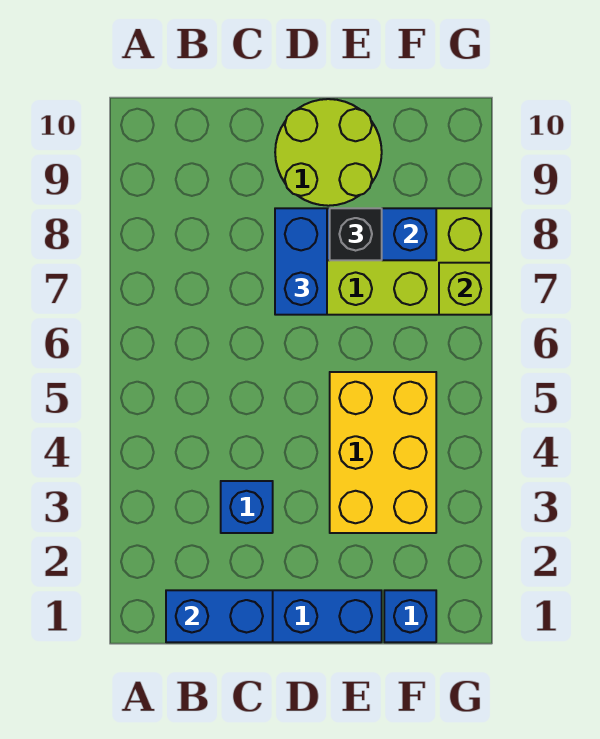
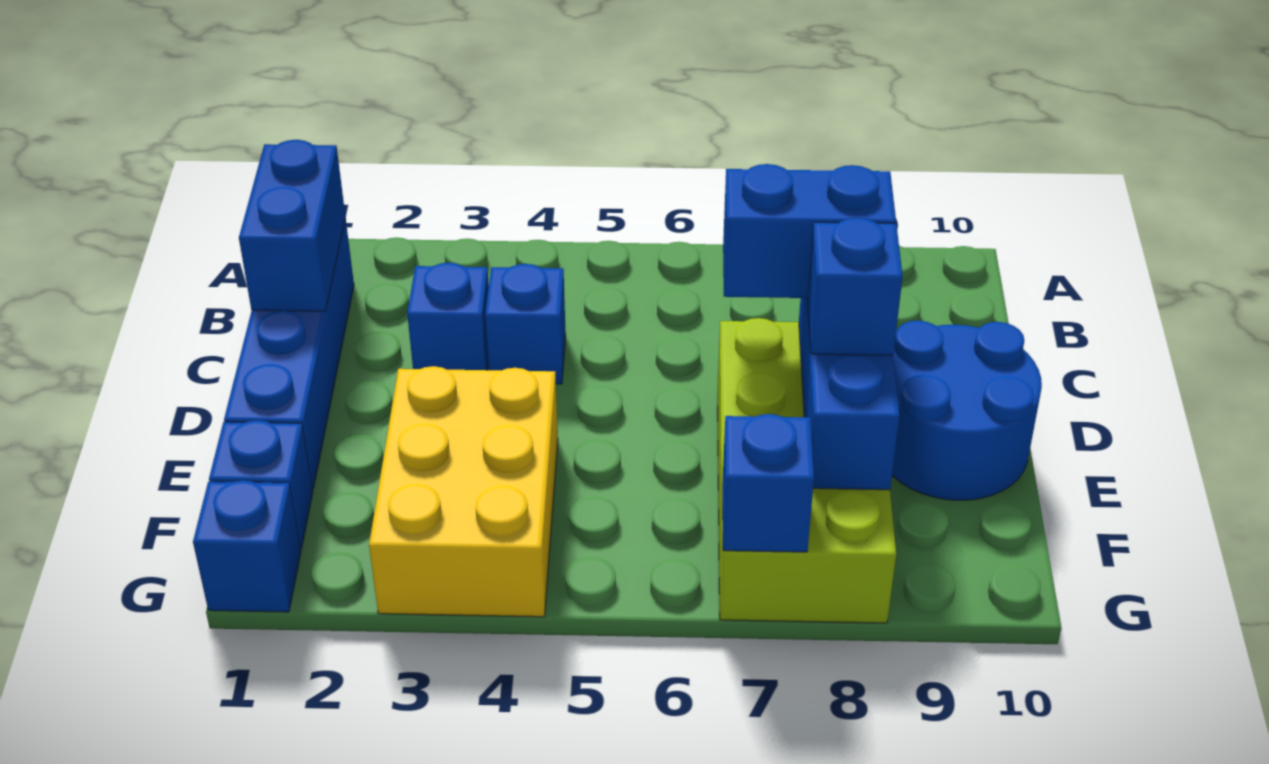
none -> blue brick C4 level 1
lime round brick D9:E10 level 1 -> blue round brick D9:E10 level 1
yellow brick E3:F5 level 1 -> yellow brick E3:G4 level 1
black brick E8 level 3 -> blue brick E8 level 3
none -> blue brick G1 level 1
lime brick G7 level 2 -> blue brick G7 level 2

